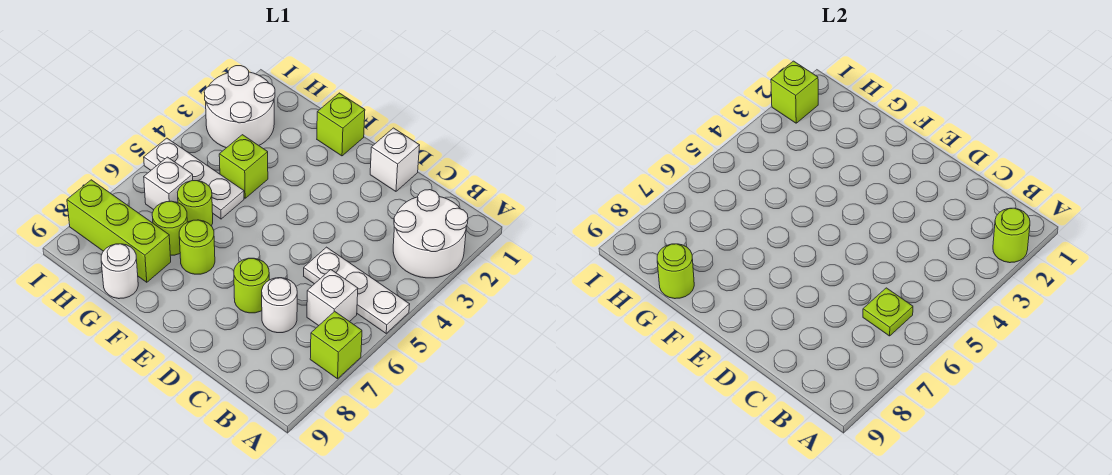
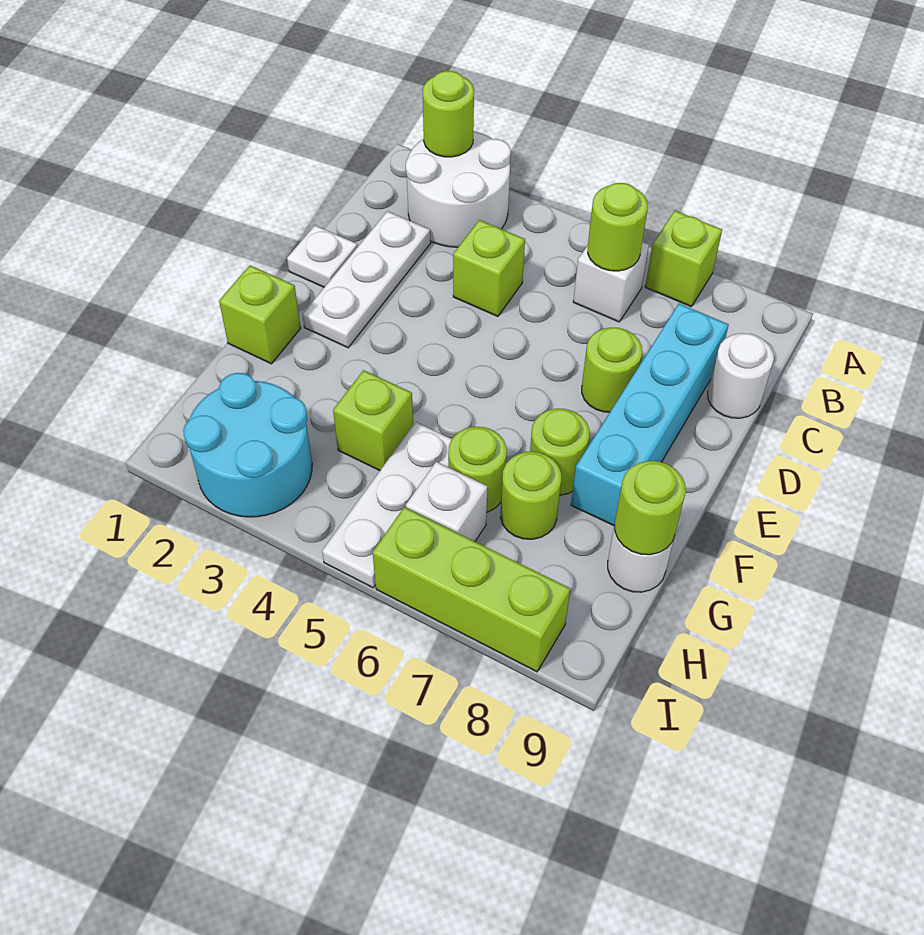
white plate A5:C5 level 1 -> white plate C2:E2 level 1
lime plate B6 level 2 -> lime round brick B6 level 2
white round brick C7 level 1 -> white round brick C9 level 1
none -> cyan brick C8:F8 level 1
white brick D1 level 1 -> white plate D1 level 1
lime brick G8:I8 level 1 -> lime brick I6:I8 level 1
white round brick H2:I3 level 1 -> cyan round brick H2:I3 level 1
lime brick I2 level 2 -> lime brick C4 level 1

